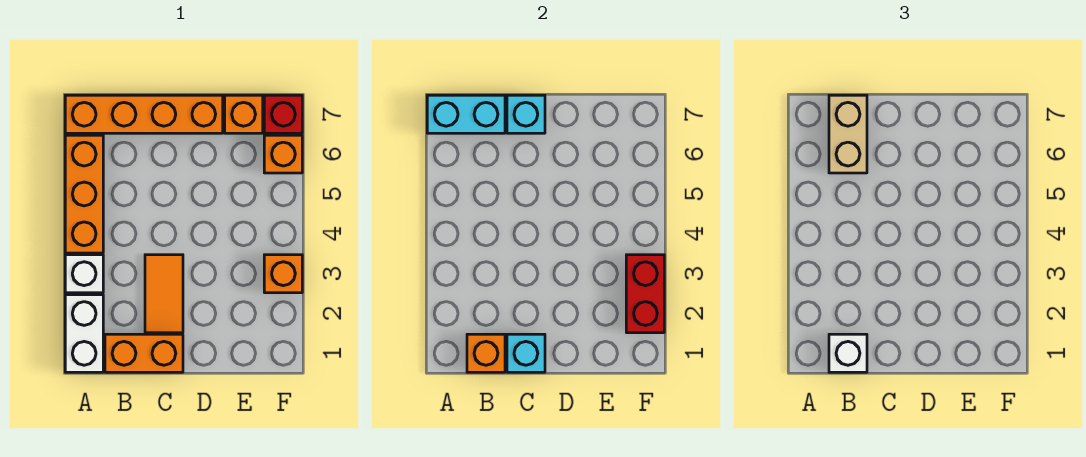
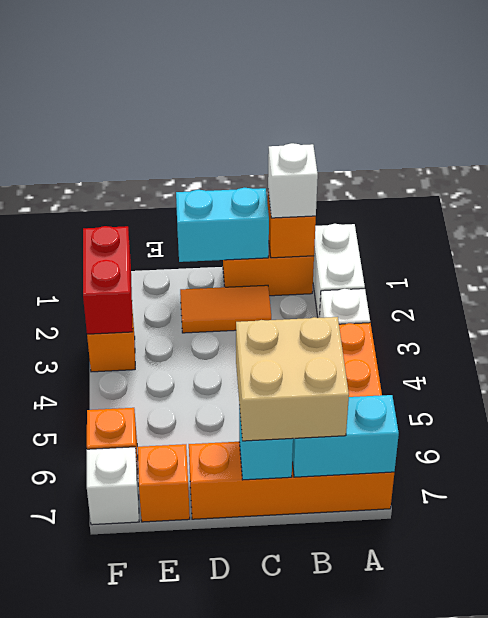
tan brick B6:B7 level 3 -> tan brick B6:C7 level 3
cyan brick C1 level 2 -> cyan brick C1:D1 level 2
orange tile C2:C3 level 1 -> orange tile C2:D2 level 1
red brick F7 level 1 -> white brick F7 level 1

